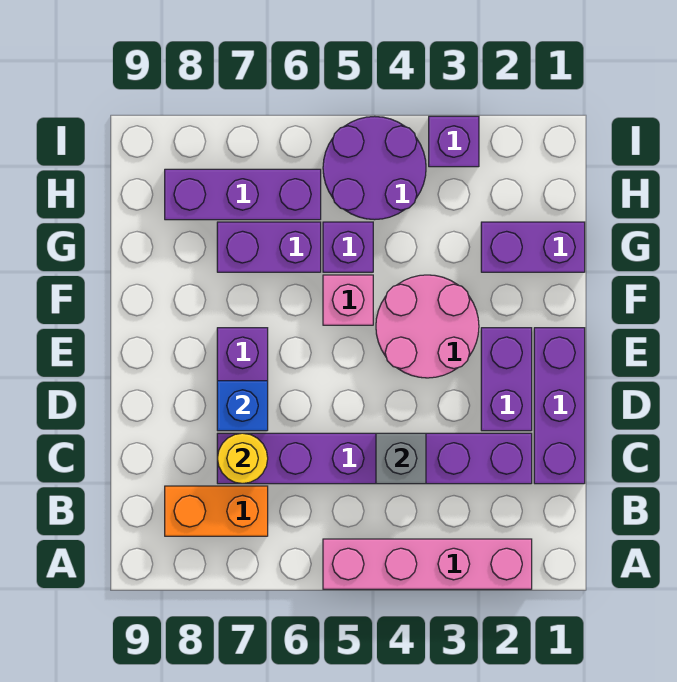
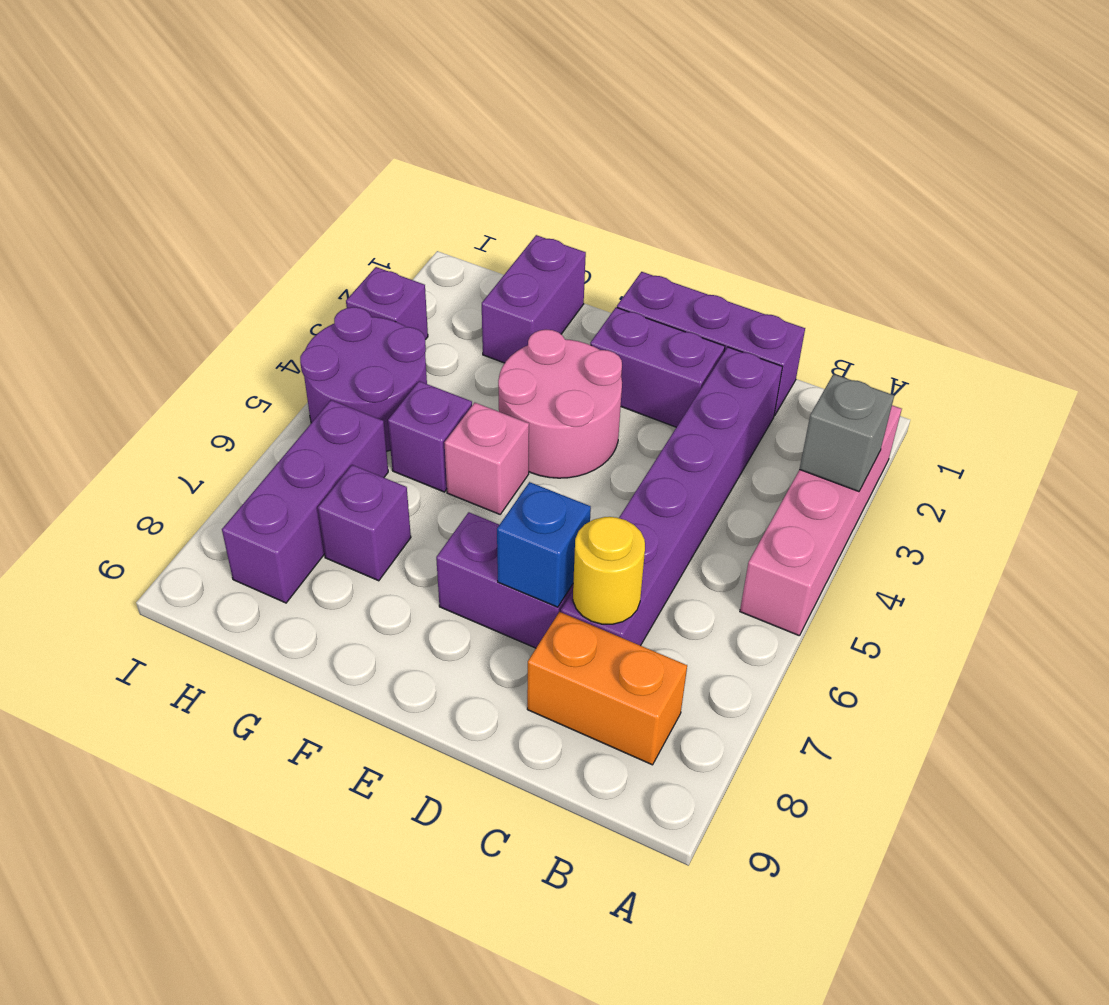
orange brick B7:B8 level 1 -> orange brick B8:C8 level 1
grey brick C4 level 2 -> grey brick A3 level 2
purple brick G6:G7 level 1 -> purple brick G7 level 1

